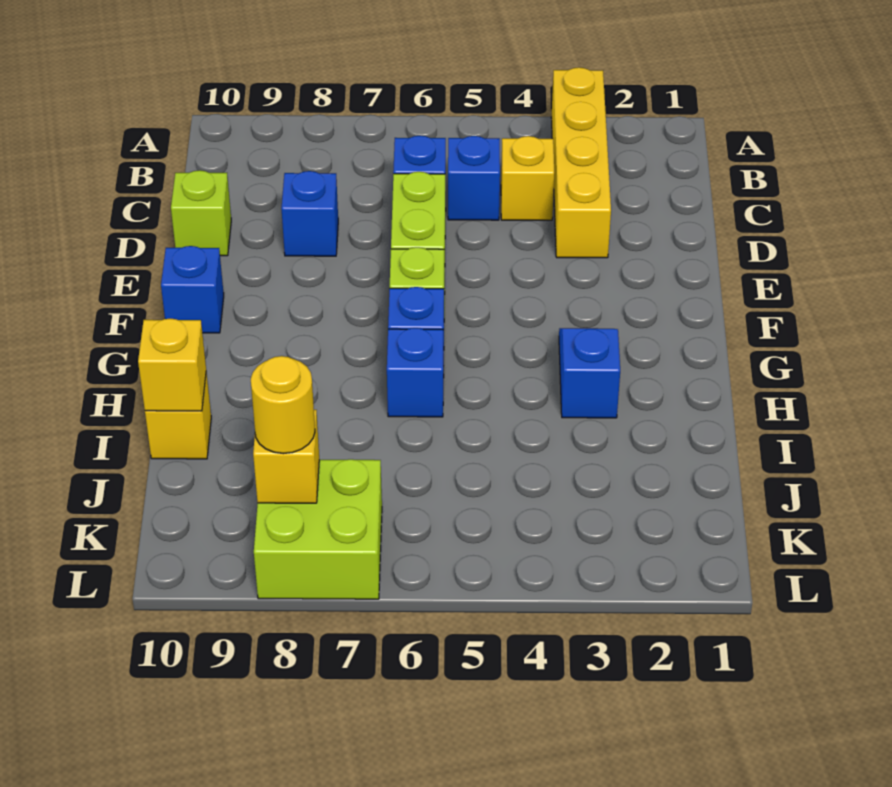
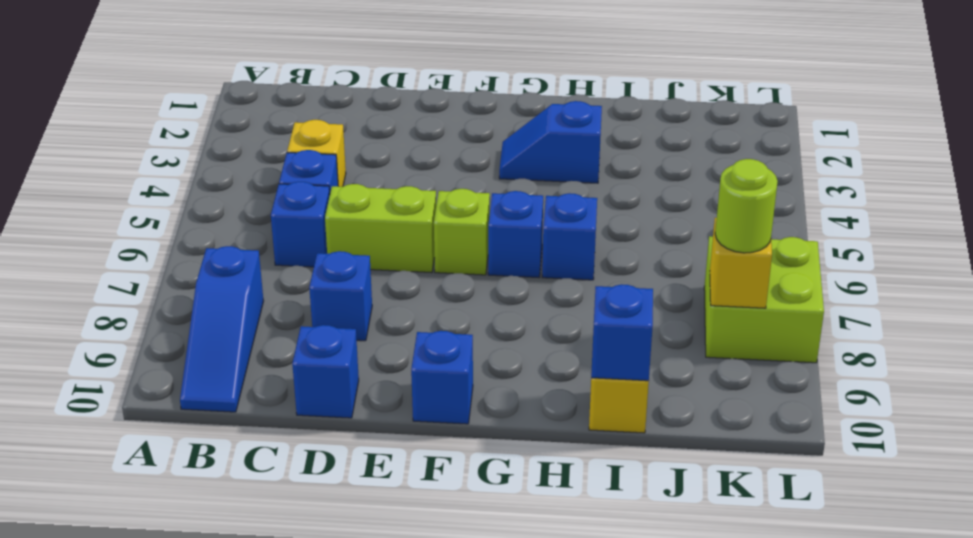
yellow brick A3:D3 level 1 -> none
none -> blue slope B8:B10 level 1 top 8
lime brick D10 level 1 -> blue brick D10 level 1
yellow brick I10 level 2 -> blue brick I10 level 2
yellow round brick K8 level 3 -> lime round brick K8 level 3

